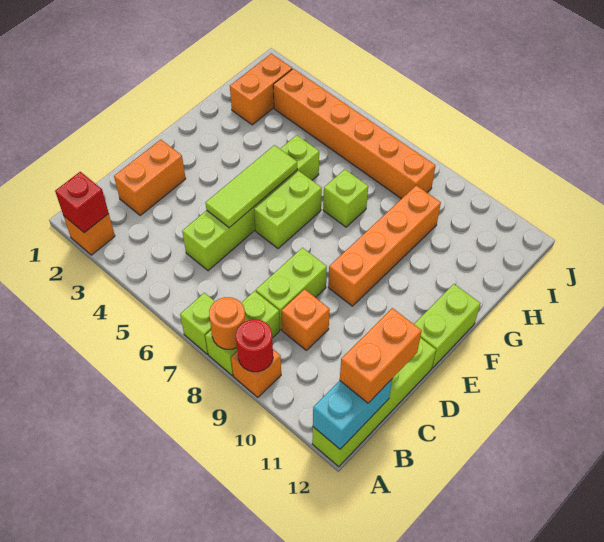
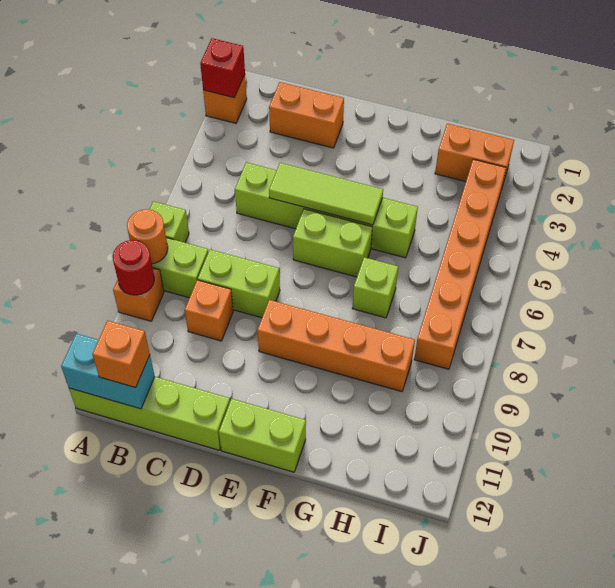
orange brick B12:C12 level 3 -> orange brick B12 level 3

